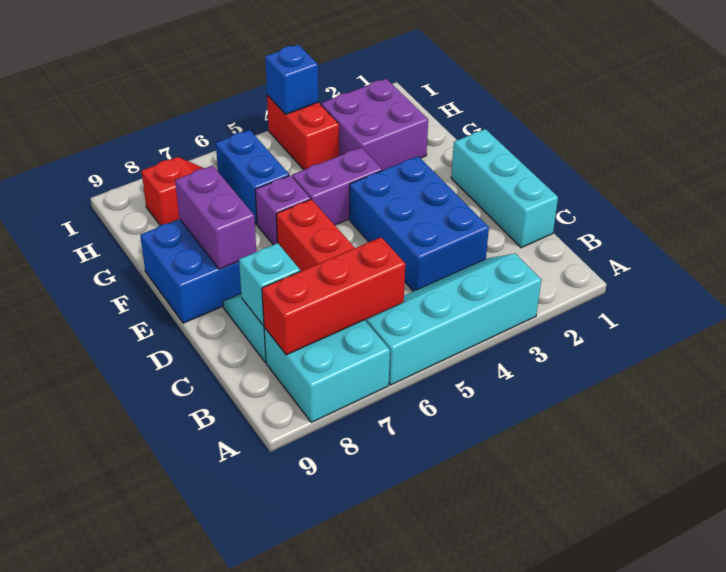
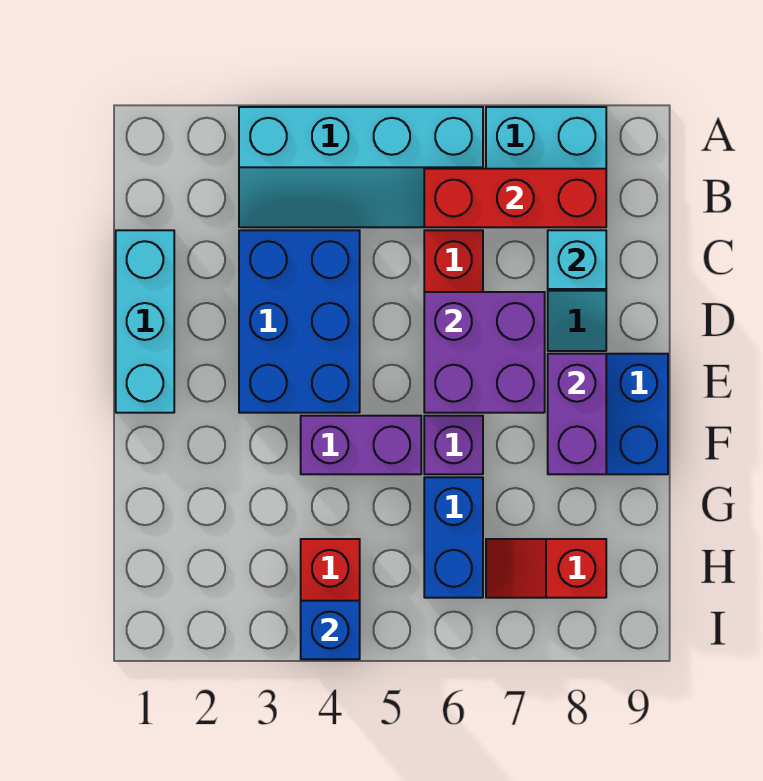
purple brick G2:H3 level 1 -> purple brick D6:E7 level 2

